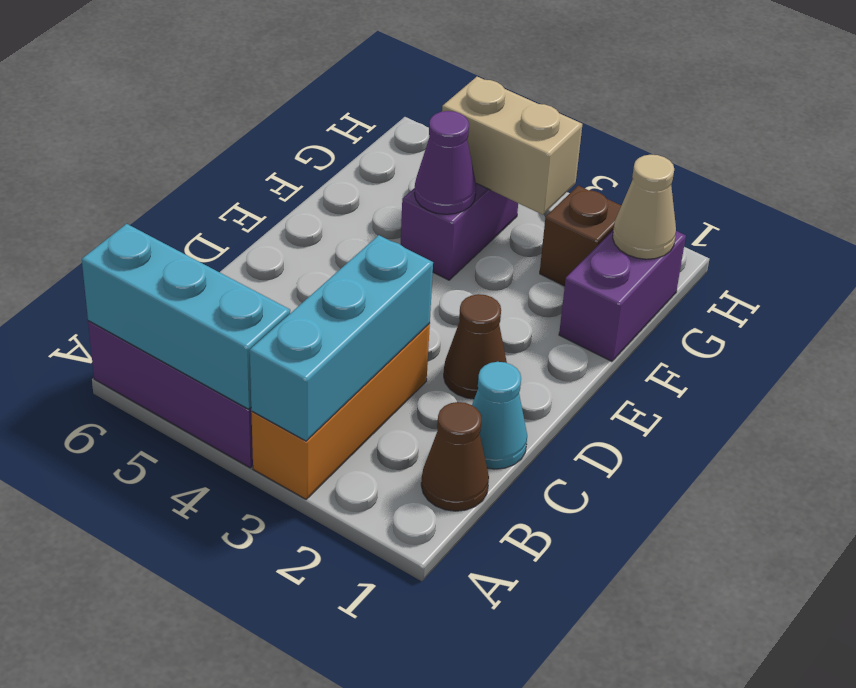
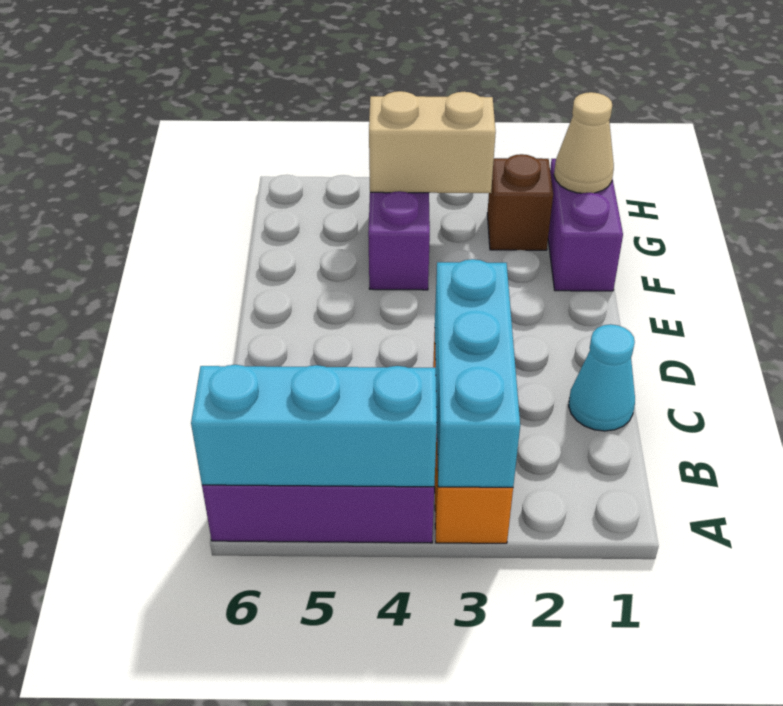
brown cone B1 level 1 -> none
brown cone D2 level 1 -> none
purple cone F4 level 2 -> none

